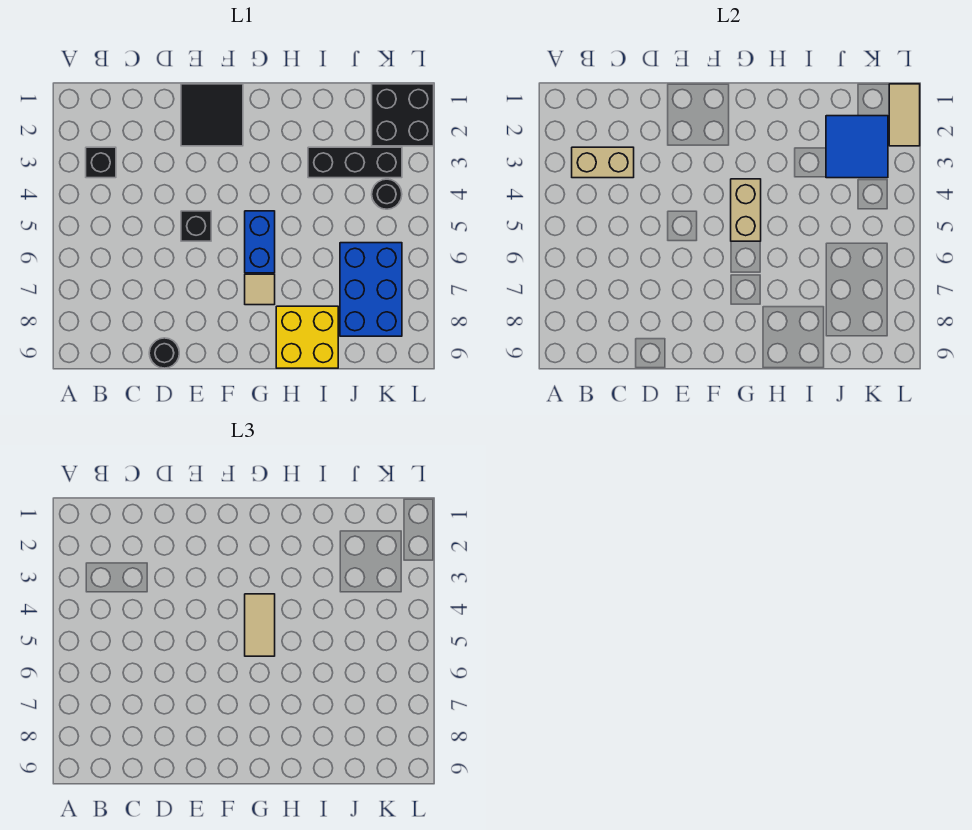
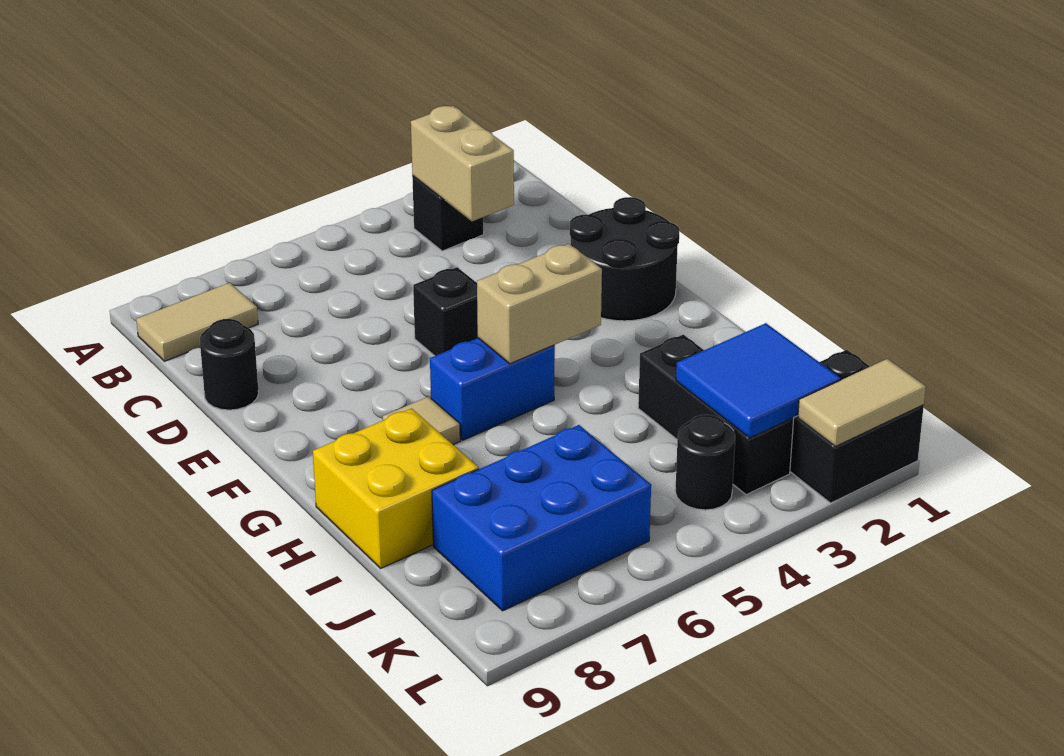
black tile E1:F2 level 1 -> black round brick E1:F2 level 1
tan tile G4:G5 level 3 -> tan tile B8:B9 level 1

